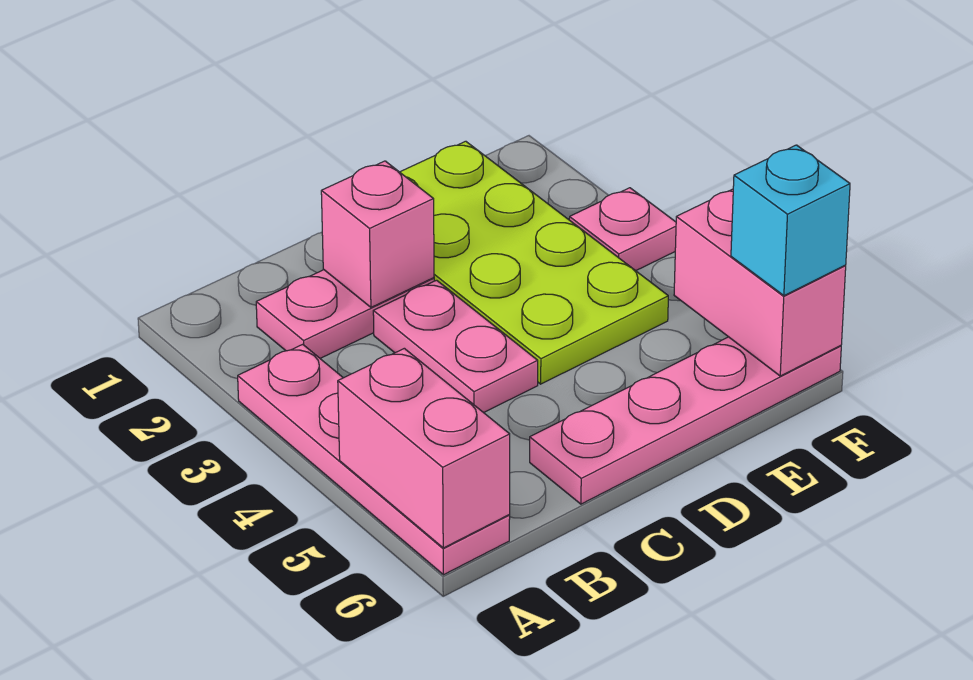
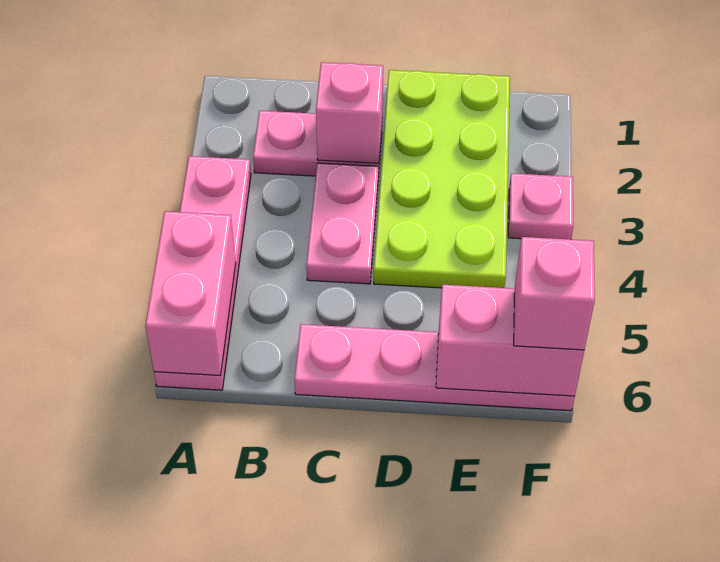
pink brick F5:F6 level 2 -> pink brick E6:F6 level 2
cyan brick F6 level 3 -> pink brick F6 level 3

